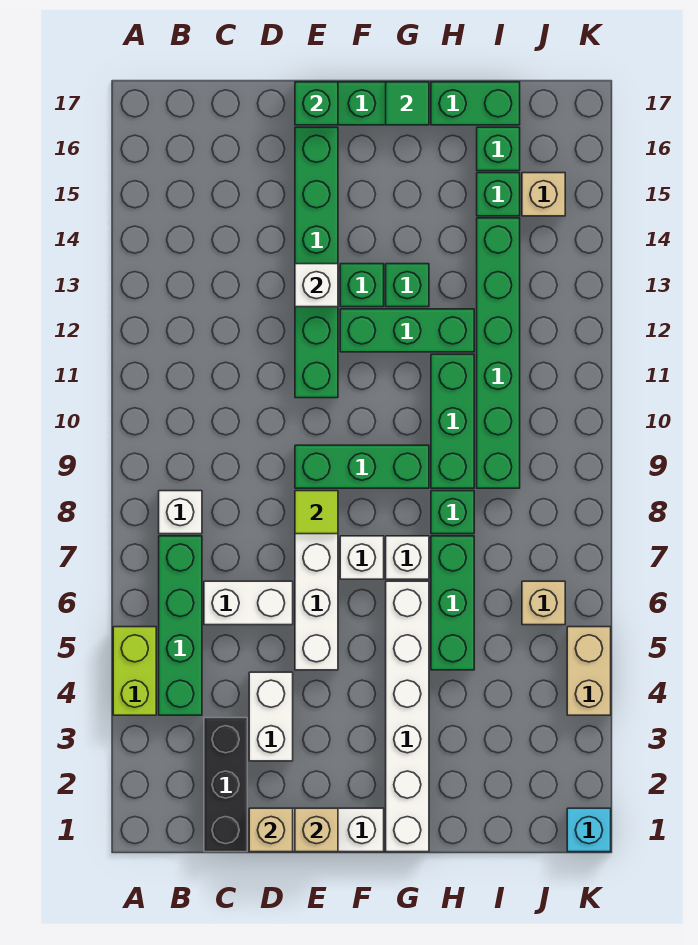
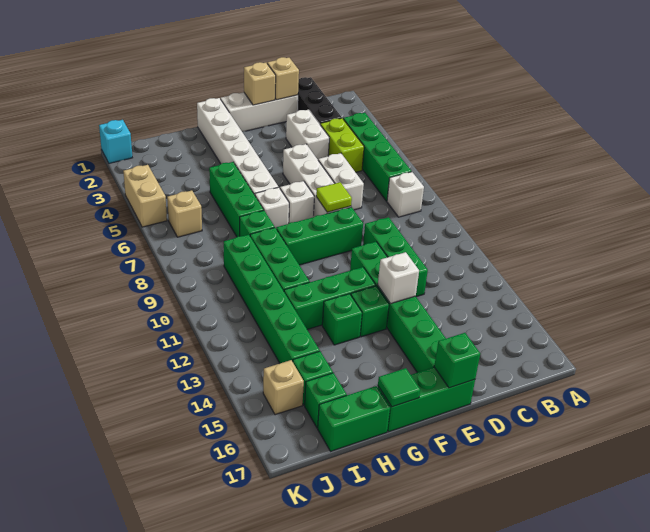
lime brick A4:A5 level 1 -> lime brick C4:C5 level 1
white brick C6:D6 level 1 -> white brick D6:D7 level 1
none -> green brick D10:D12 level 1

